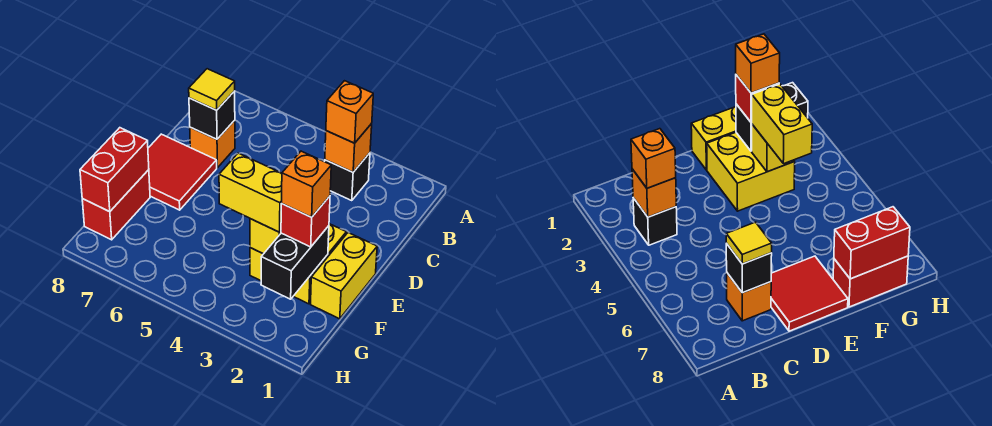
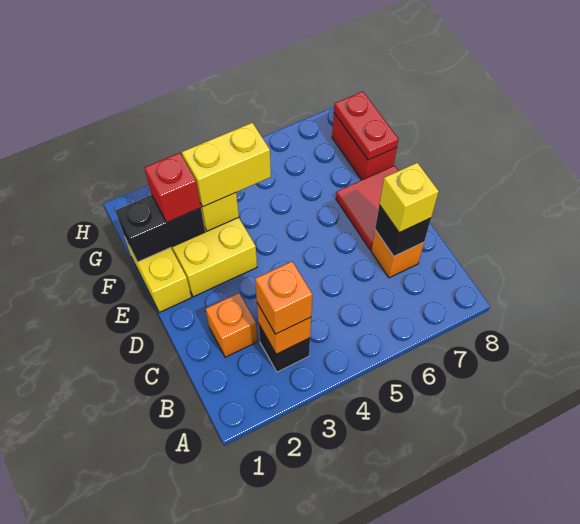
yellow tile C7 level 3 -> yellow brick C7 level 3
black brick F2:G2 level 2 -> black brick F1:F2 level 2
orange brick F2 level 4 -> orange brick C2 level 1
red brick F8:G8 level 2 -> red plate F8:G8 level 2

